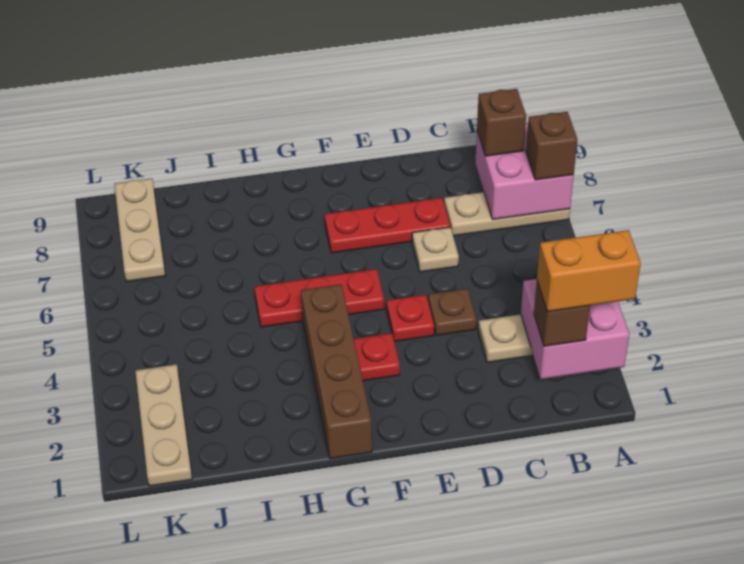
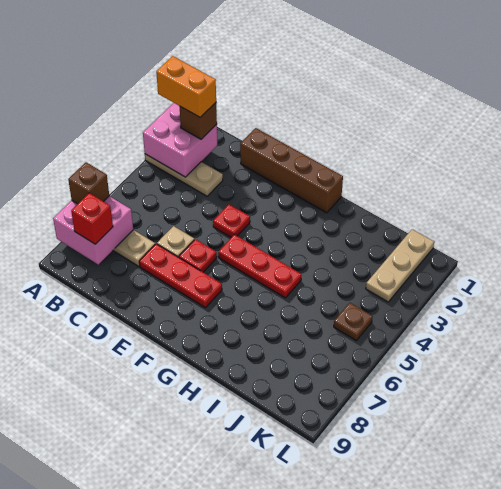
brown brick B8 level 3 -> red brick B8 level 3
brown plate D4 level 1 -> brown plate K5 level 1
red plate F3 level 1 -> red plate E6 level 1
brown brick G1:G4 level 1 -> brown brick D1:G1 level 1
tan plate K7:K9 level 1 -> none

